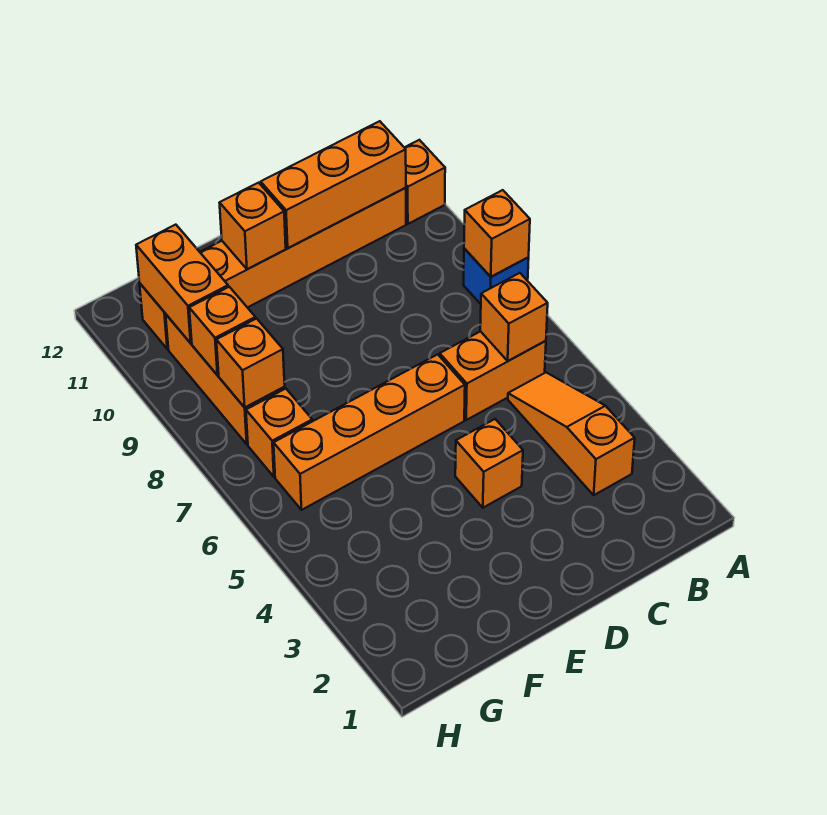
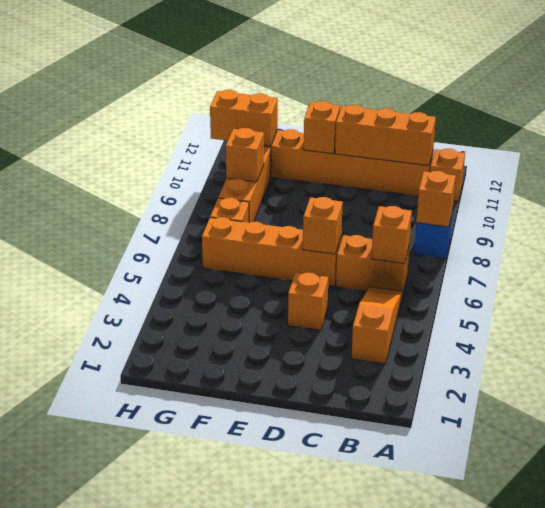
orange brick G8 level 2 -> orange brick D6 level 2
orange brick G10:G11 level 2 -> orange brick G11:H11 level 2

